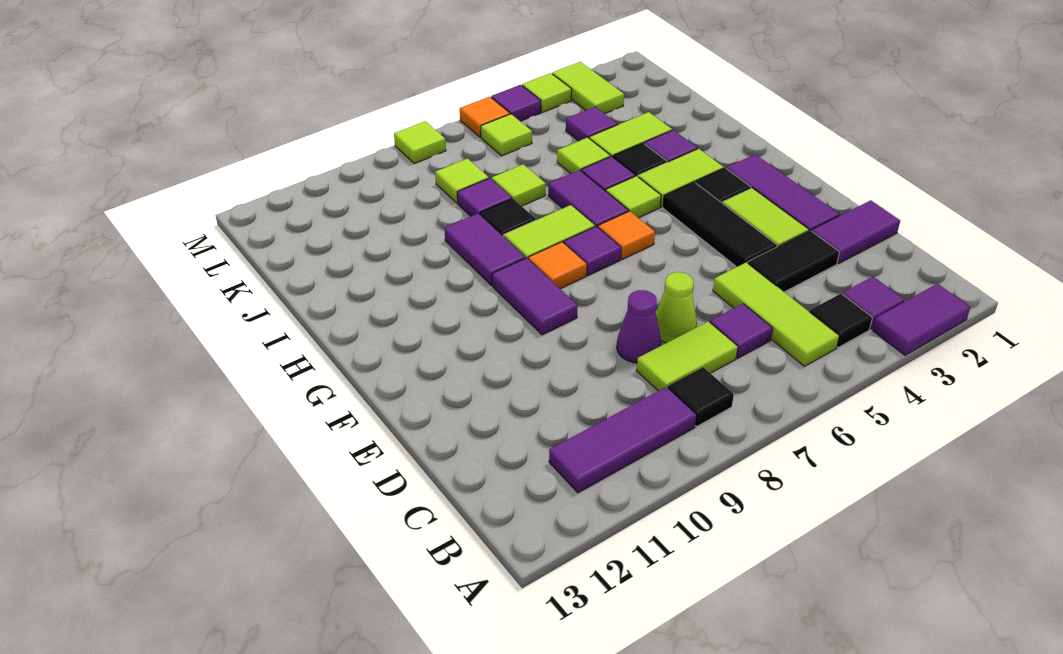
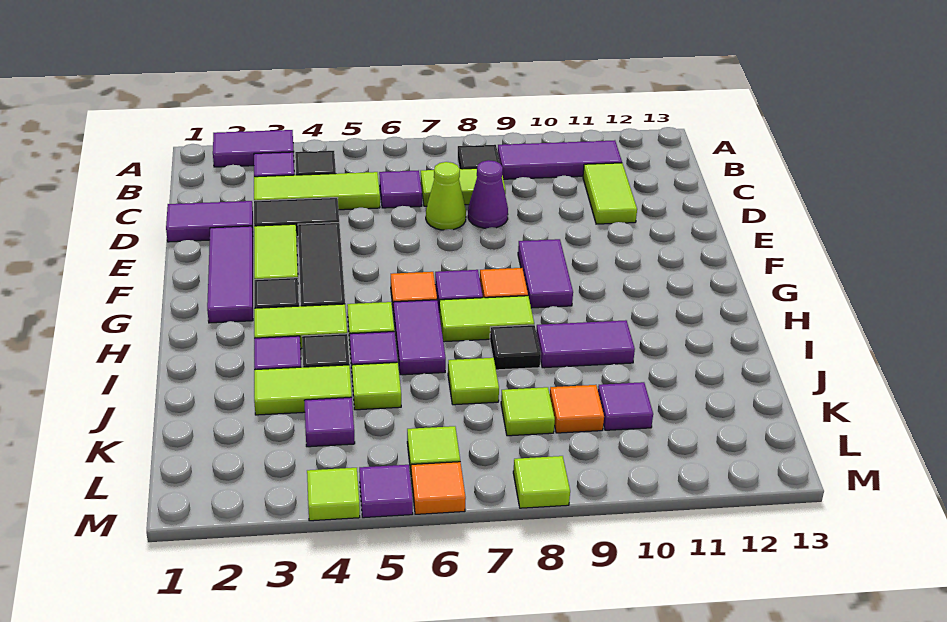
lime tile B5:D5 level 1 -> lime tile C3:C5 level 1
purple tile H9:I9 level 1 -> purple tile I9:I10 level 1
purple tile J8 level 1 -> purple tile K10 level 1
none -> orange tile K9 level 1
lime tile L3:M3 level 1 -> lime tile C11:D11 level 1

